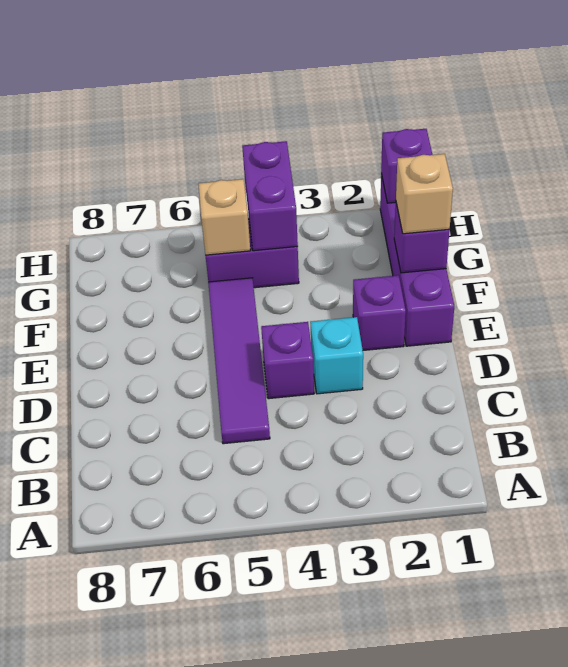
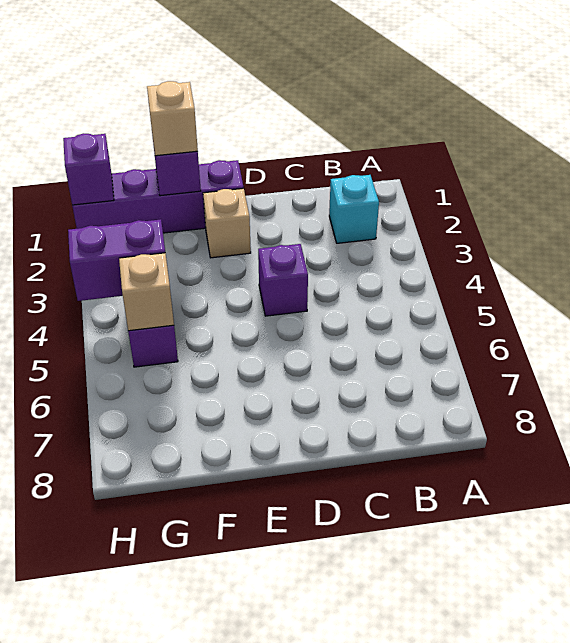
purple tile C5:F5 level 1 -> none
cyan brick D3 level 1 -> cyan brick B2 level 1
purple brick E2 level 1 -> tan brick E2 level 1

